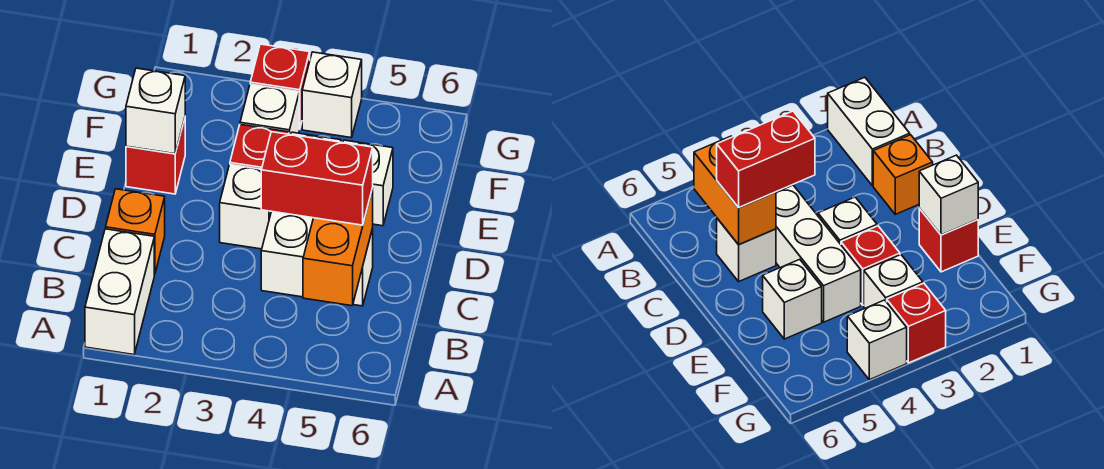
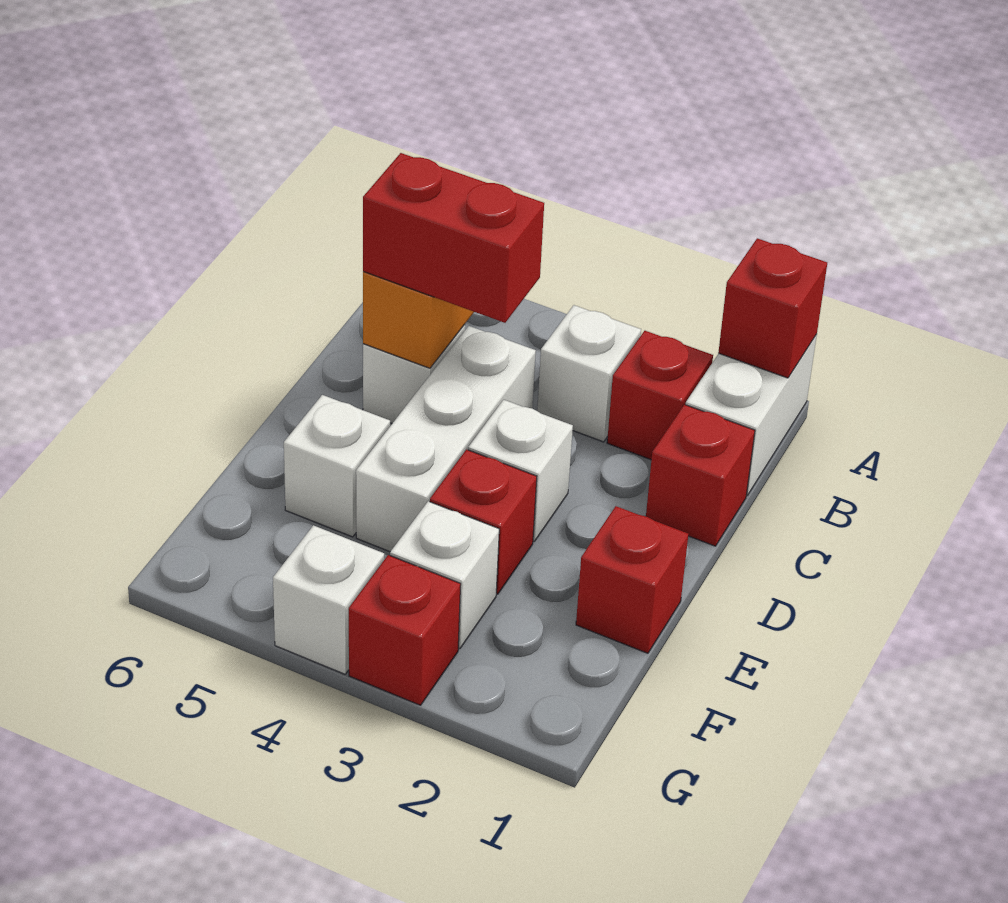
none -> red brick A1 level 2
none -> red brick B2 level 1
orange brick C1 level 1 -> red brick C1 level 1
white brick E1 level 2 -> white brick B3 level 1

